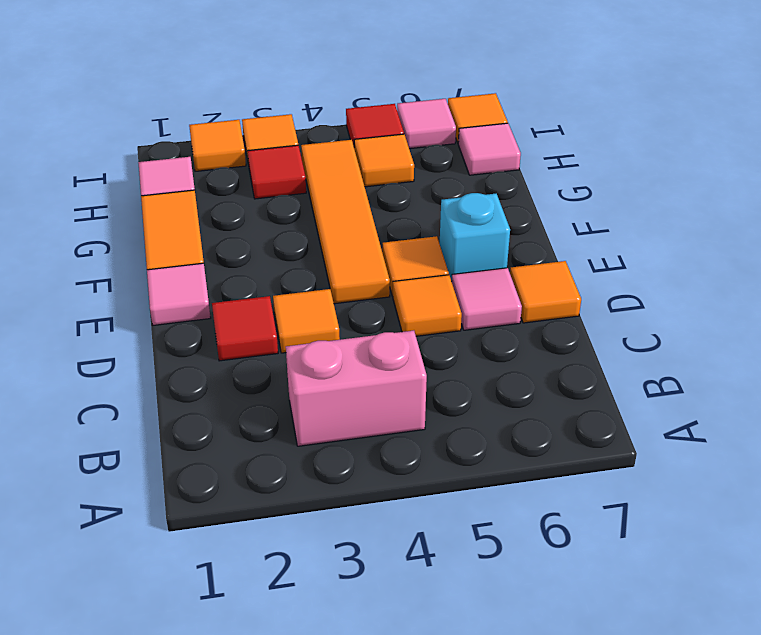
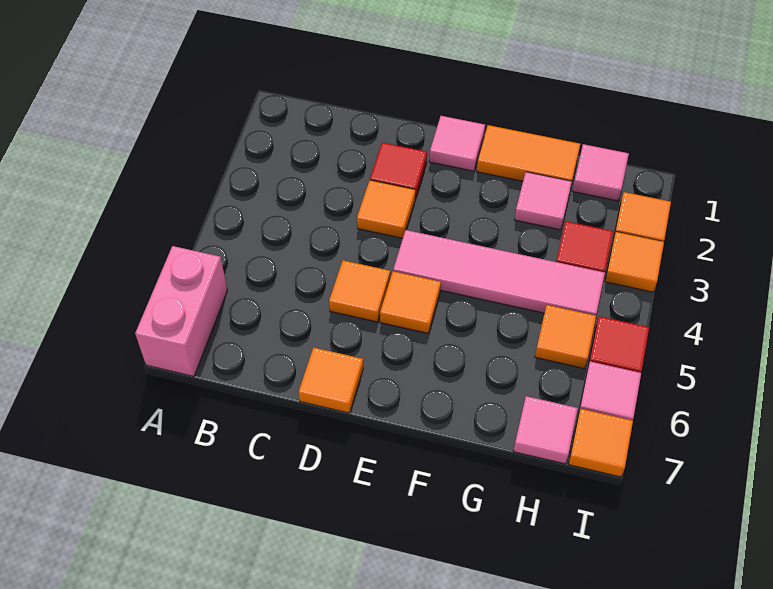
pink brick B3:B4 level 1 -> pink brick A6:A7 level 1
pink tile D6 level 1 -> pink tile G2 level 1
orange tile E4:H4 level 1 -> pink tile E4:H4 level 1
cyan brick E6 level 1 -> none

